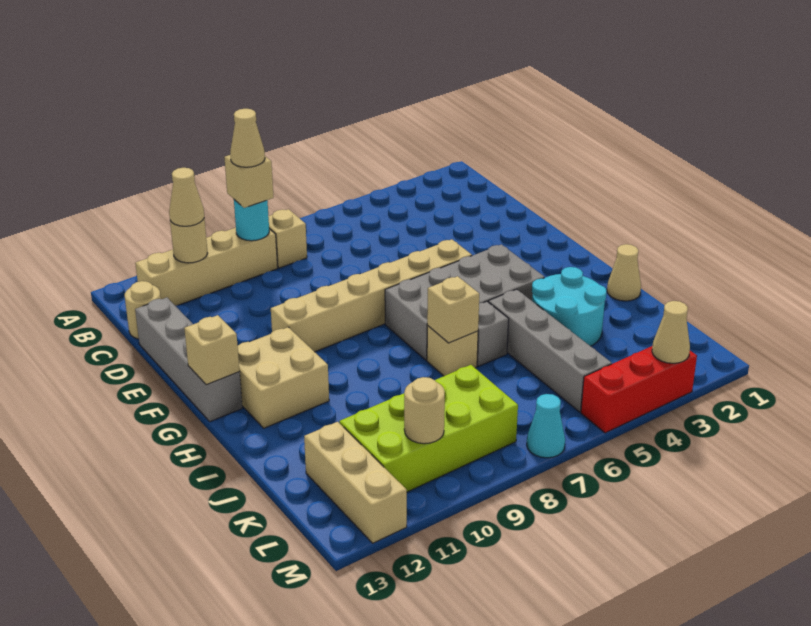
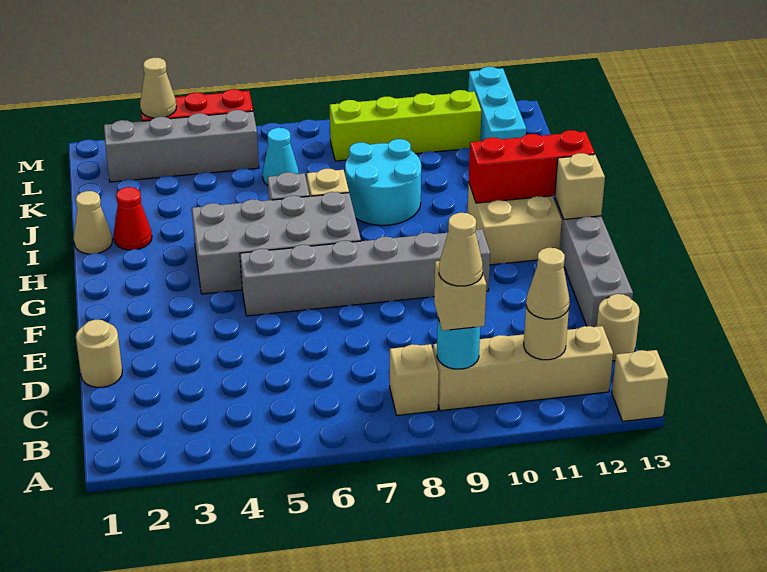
tan brick F5:F10 level 1 -> grey brick F5:F10 level 1
none -> red brick H11:H13 level 2
none -> red cone I2 level 1
cyan round brick I3:J4 level 1 -> cyan round brick I8:J9 level 1
grey brick I5:L5 level 1 -> grey brick L2:L5 level 1
tan brick I7 level 2 -> tan brick A13 level 1
lime brick K8:L11 level 1 -> lime brick L8:L11 level 1
tan brick K12:M12 level 1 -> cyan brick K12:M12 level 1
tan round brick L10 level 2 -> tan round brick D1 level 1
cyan cone M7 level 1 -> cyan cone K6 level 1

